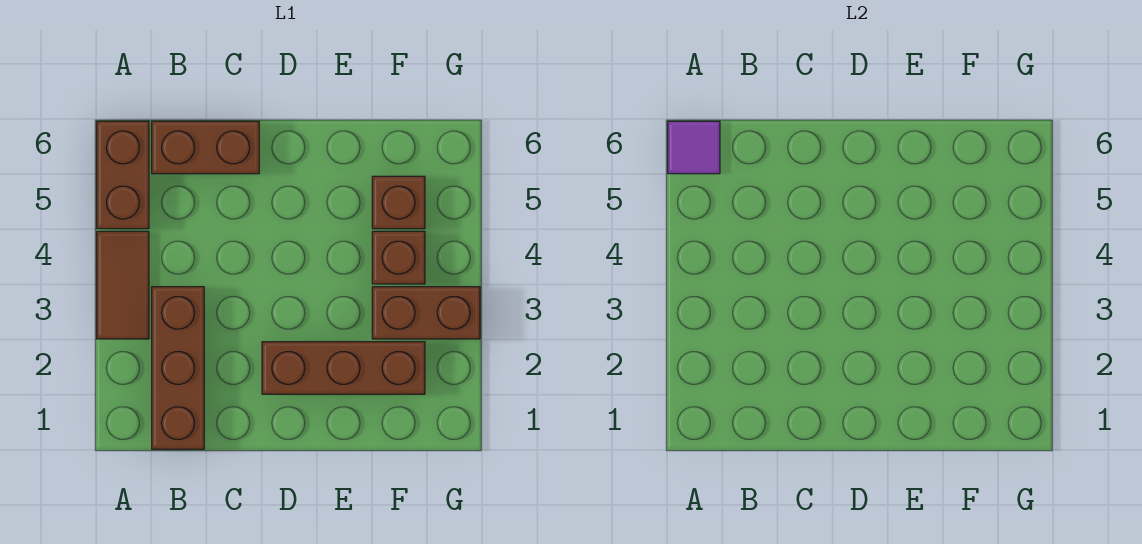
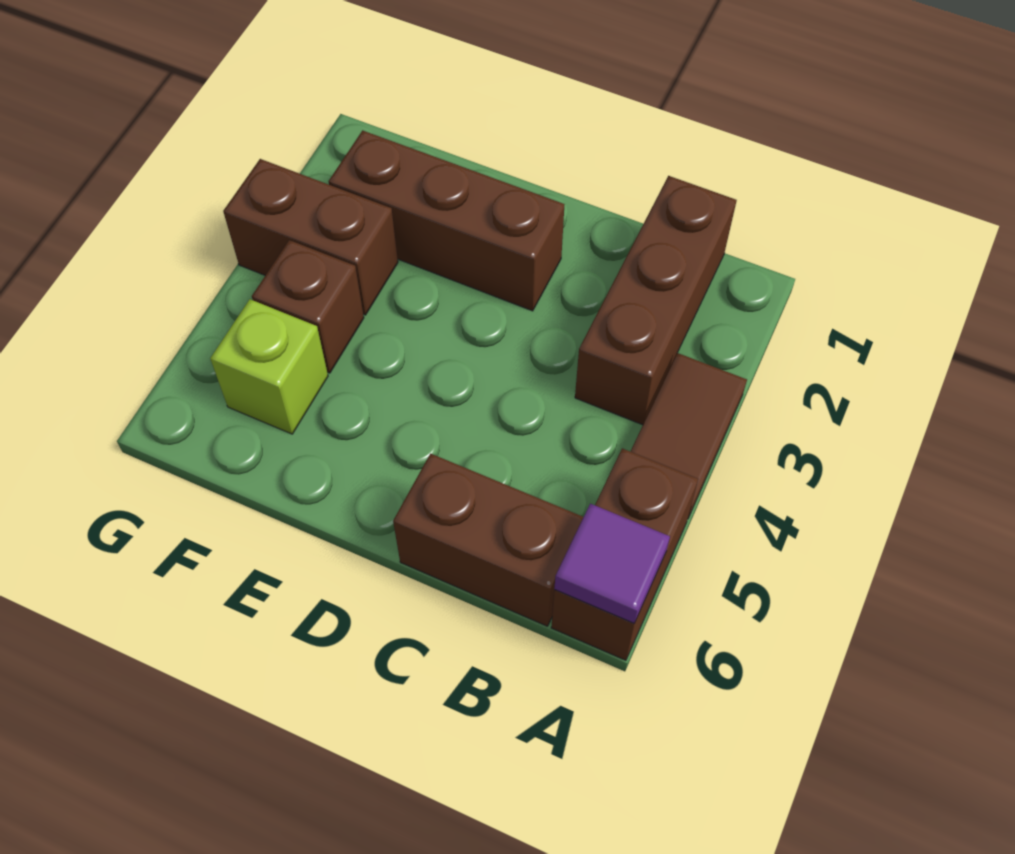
brown brick F5 level 1 -> lime brick F5 level 1

